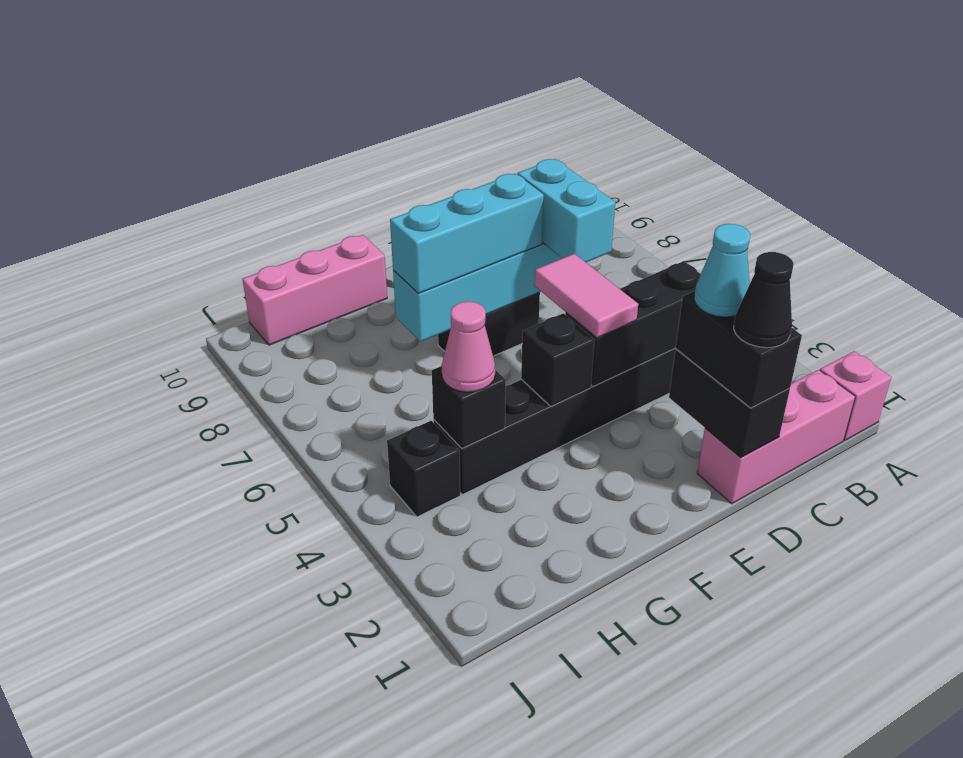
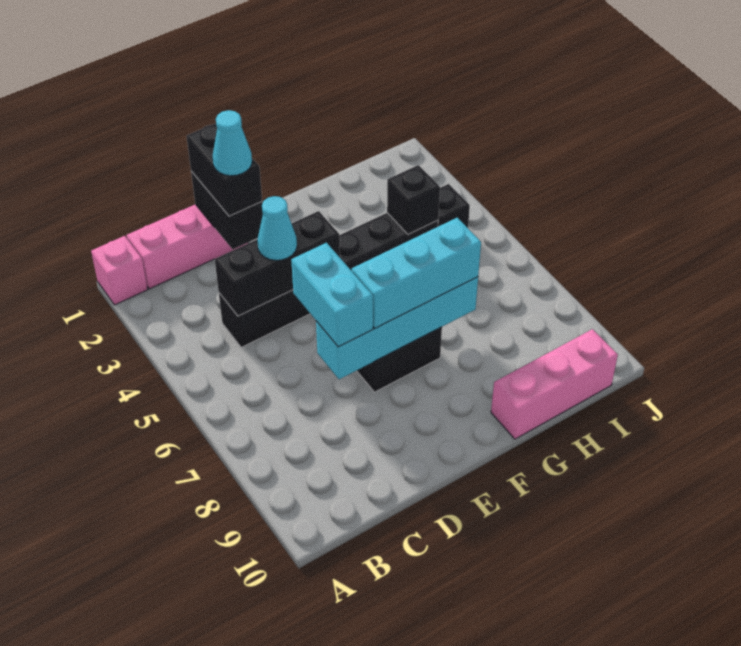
black cone D1 level 4 -> none
none -> cyan cone D4 level 3
pink tile E4:E5 level 3 -> none
black brick F4 level 2 -> none
pink cone H4 level 3 -> none

